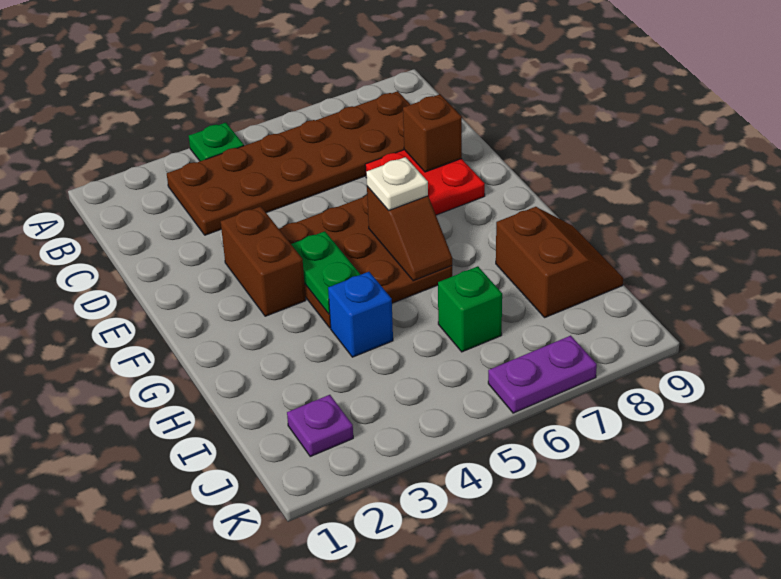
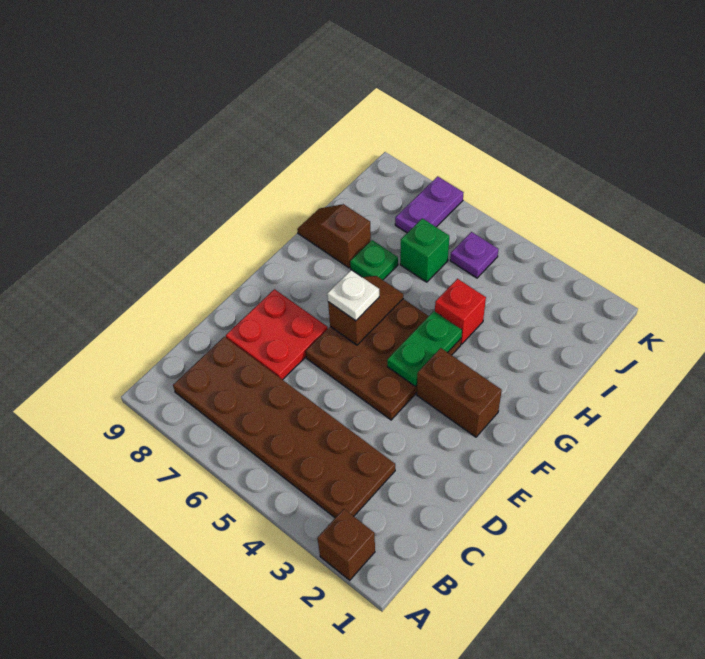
green plate A4 level 1 -> green plate H7 level 1
brown brick D8 level 2 -> brown brick A2 level 1
brown brick E3:F3 level 1 -> brown brick F2:F3 level 1
blue brick H4 level 1 -> red brick H4 level 1
brown slope H8:I9 level 1 top 8 -> brown slope H8:H9 level 1 top 8
purple plate J2 level 1 -> purple plate J5 level 1
purple plate K6:K7 level 1 -> purple plate J7:K7 level 1

